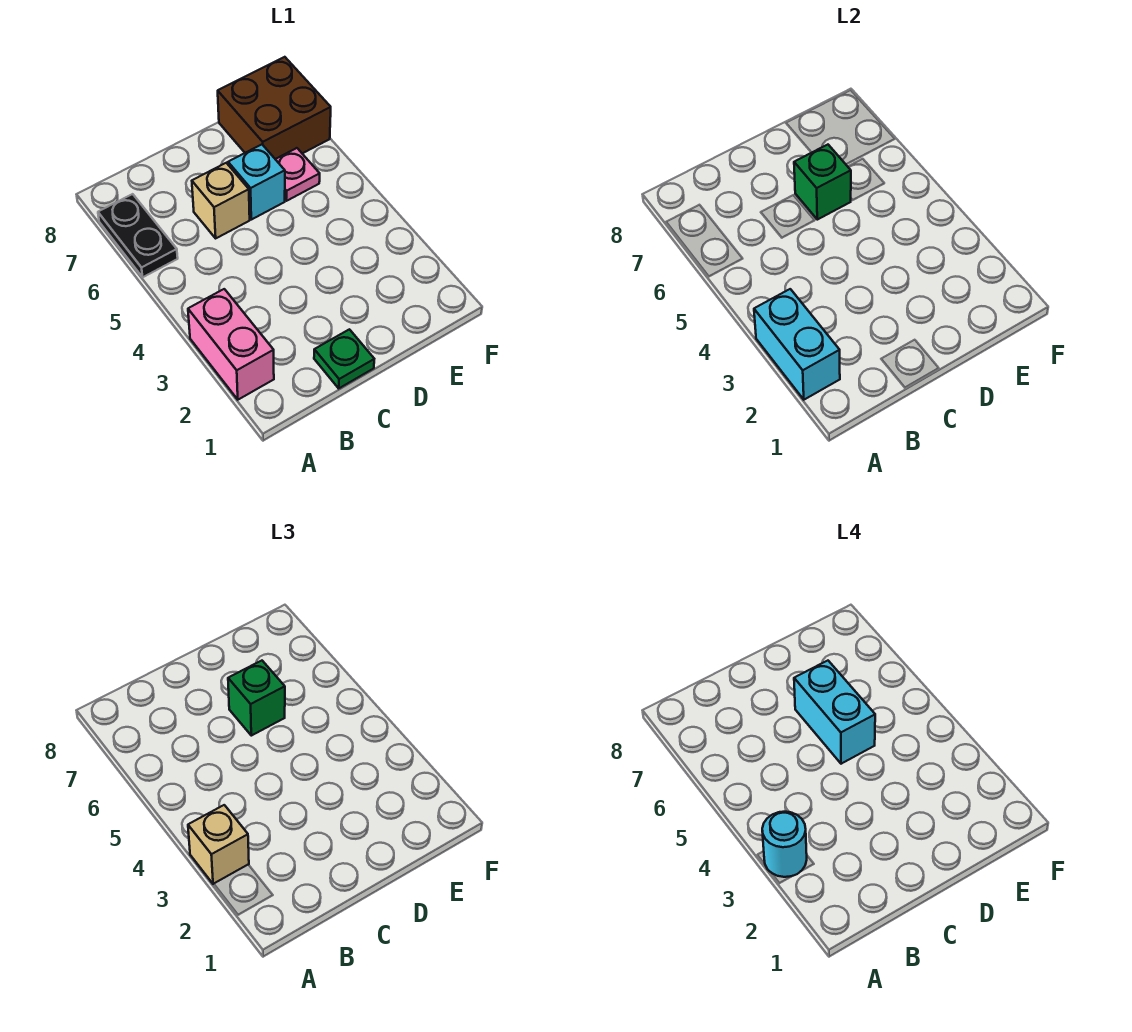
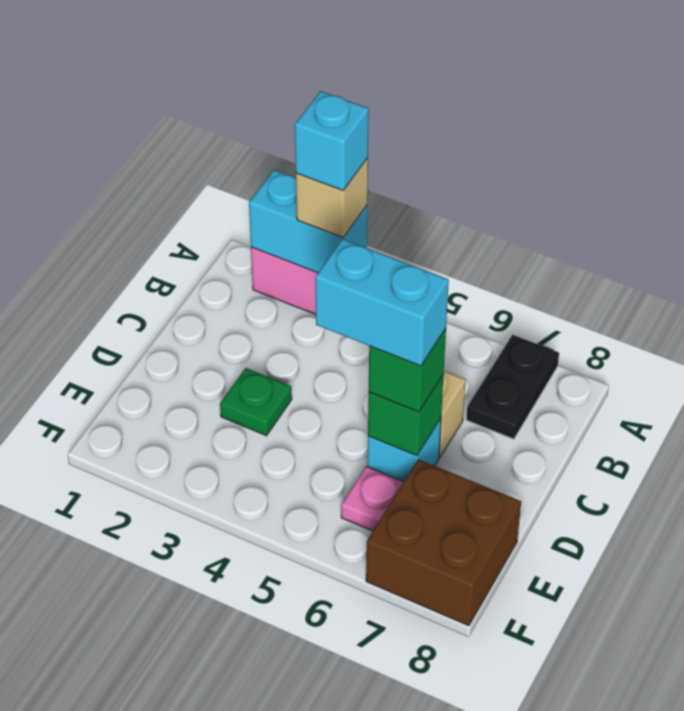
cyan round brick A3 level 4 -> cyan brick A3 level 4
black plate A6:A7 level 1 -> black plate A7:B7 level 1
green plate C1 level 1 -> green plate D3 level 1

